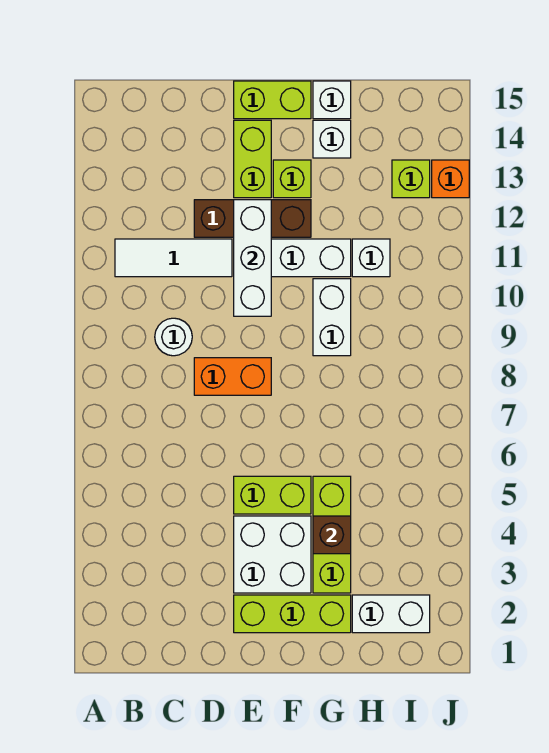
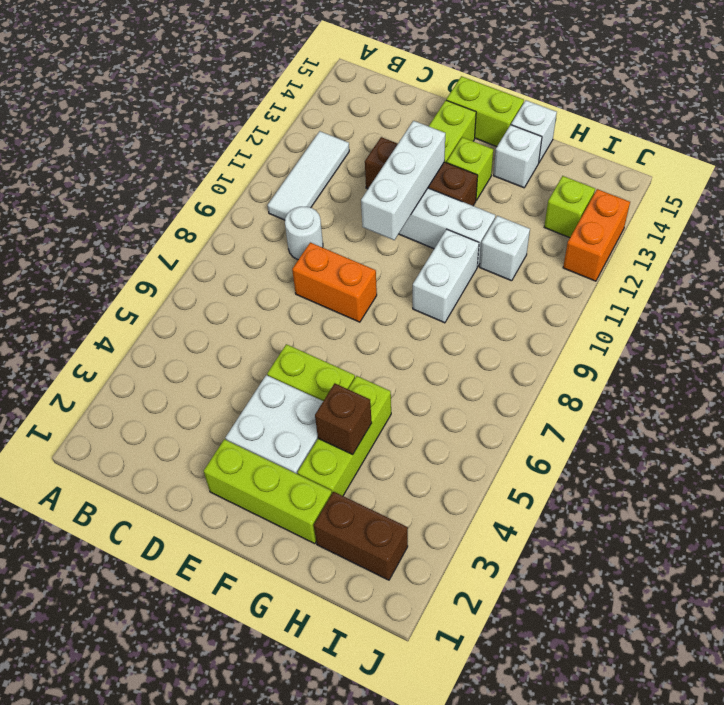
white tile B11:D11 level 1 -> white tile B10:B12 level 1
white brick H2:I2 level 1 -> brown brick H2:I2 level 1
orange brick J13 level 1 -> orange brick J12:J13 level 1

